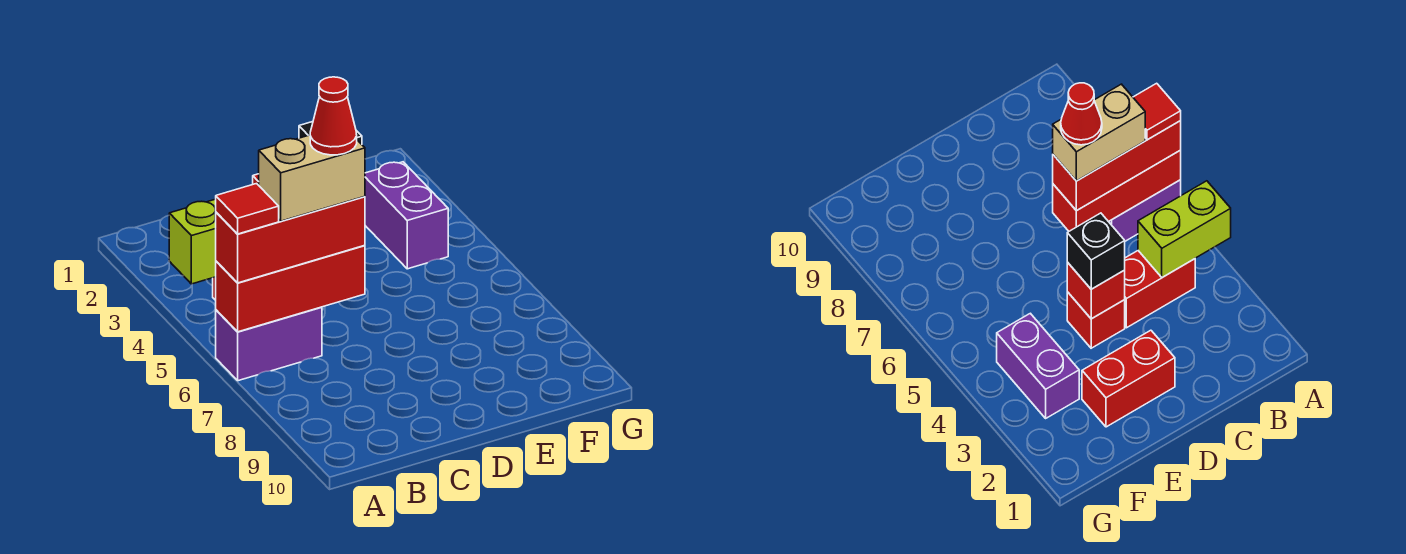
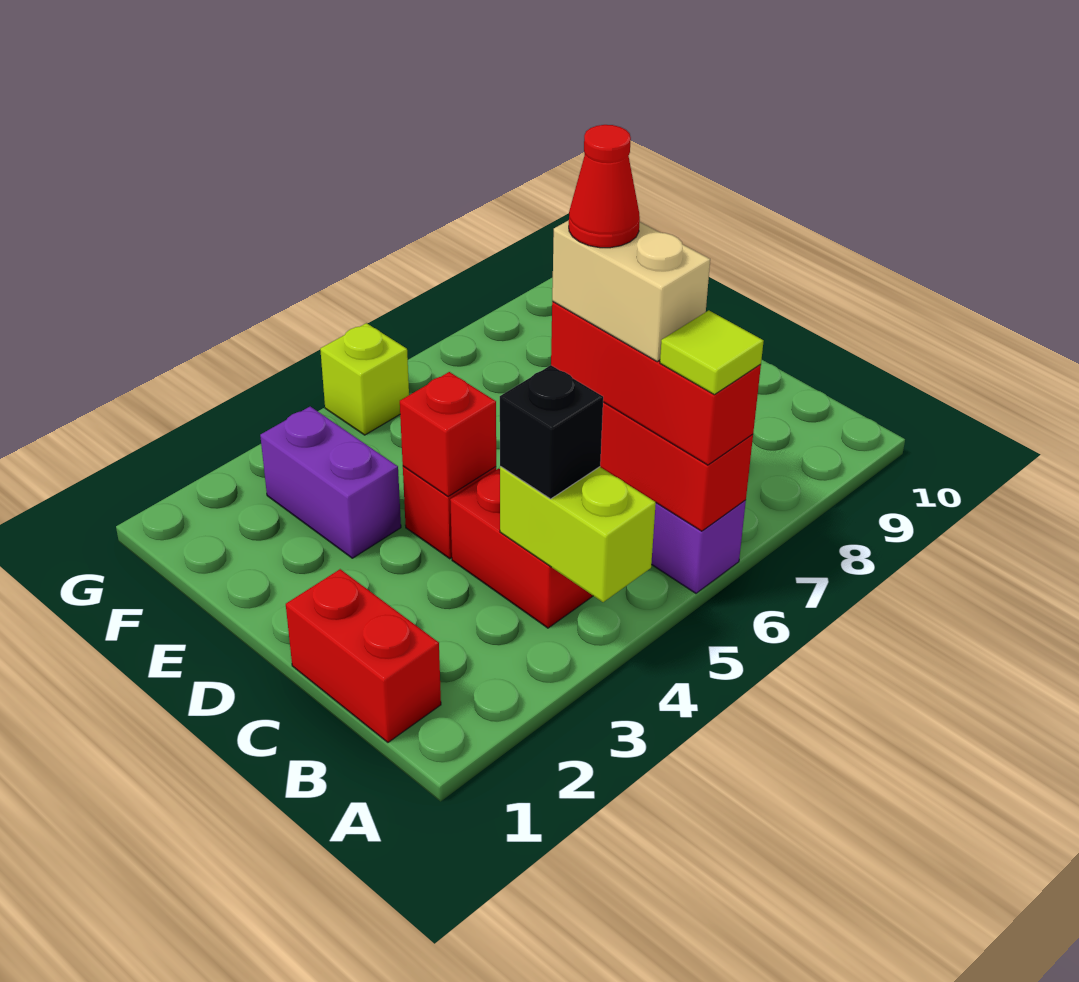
red tile A6 level 4 -> lime tile A6 level 4
red brick D2:E2 level 1 -> red brick B1:C1 level 1
black brick D4 level 3 -> black brick B4 level 3
purple brick F3:F4 level 1 -> purple brick E3:F3 level 1
none -> lime brick G5 level 1

